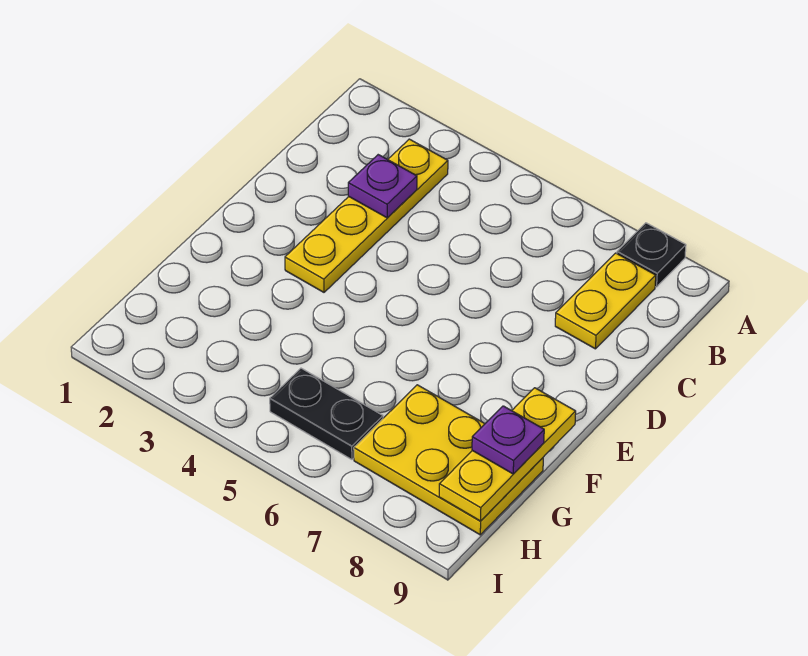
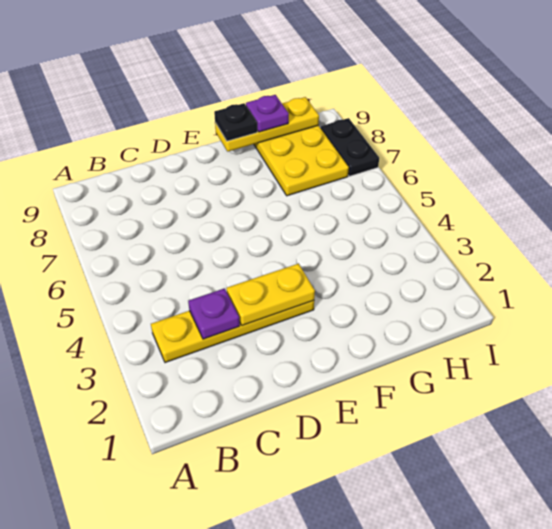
black plate A8 level 1 -> black plate F9 level 3
yellow plate B8:C8 level 1 -> yellow plate D3:E3 level 2
black plate H5:H6 level 1 -> black plate I7:I8 level 1

